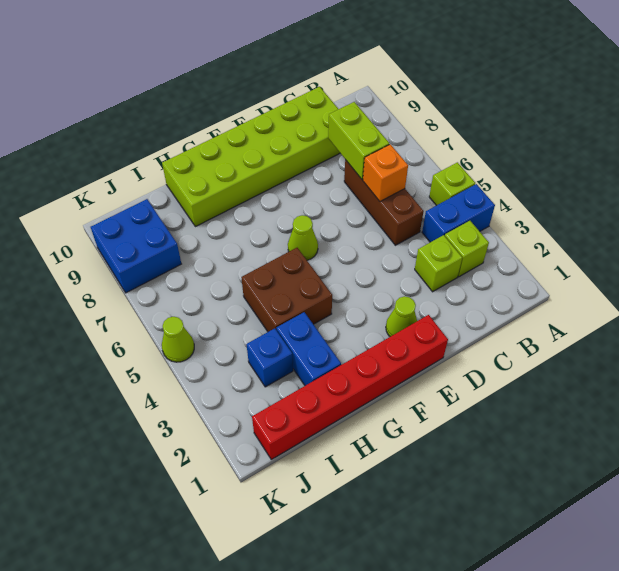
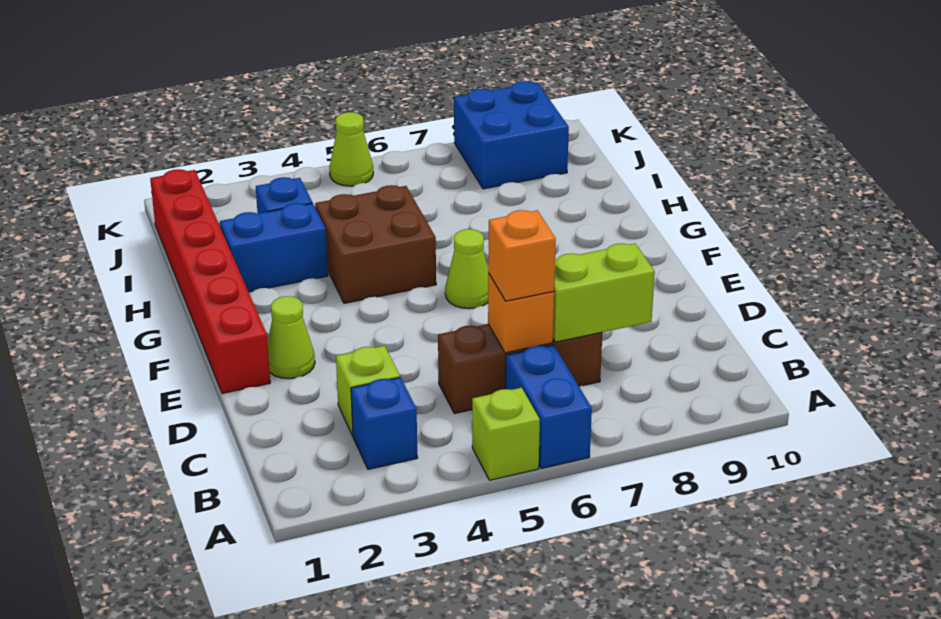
blue brick A4:B4 level 1 -> blue brick A6:B6 level 1
lime brick B3 level 1 -> blue brick B3 level 1
none -> orange brick C6 level 3
lime brick C9:H10 level 1 -> none

